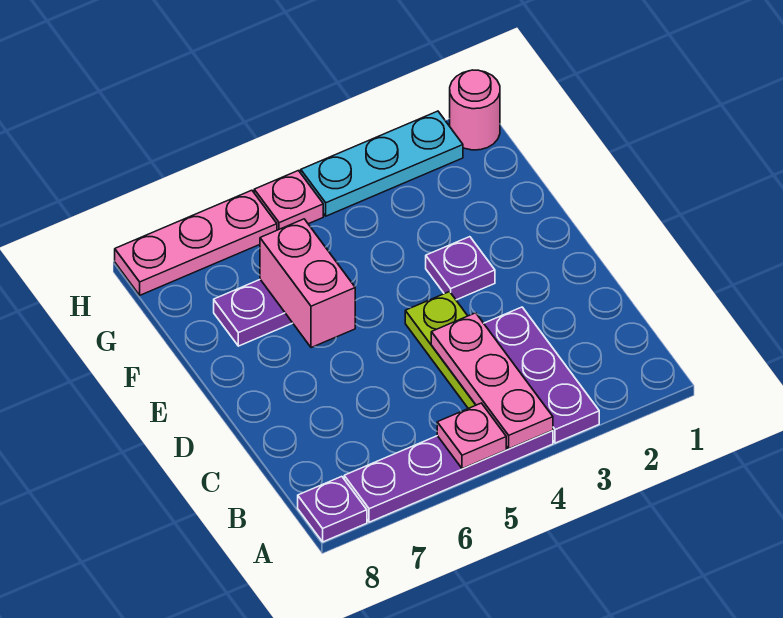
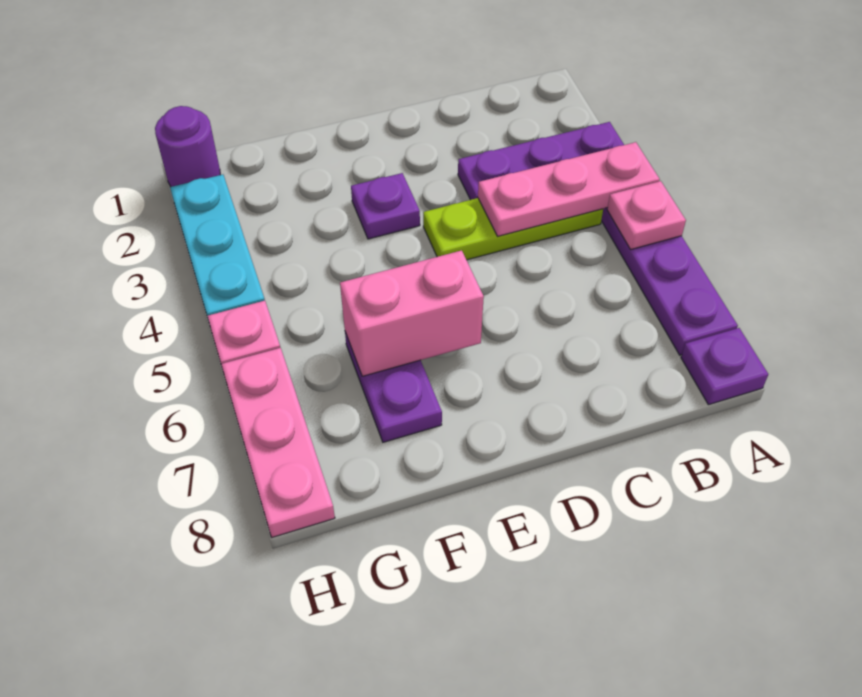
pink round brick H1 level 1 -> purple round brick H1 level 1

